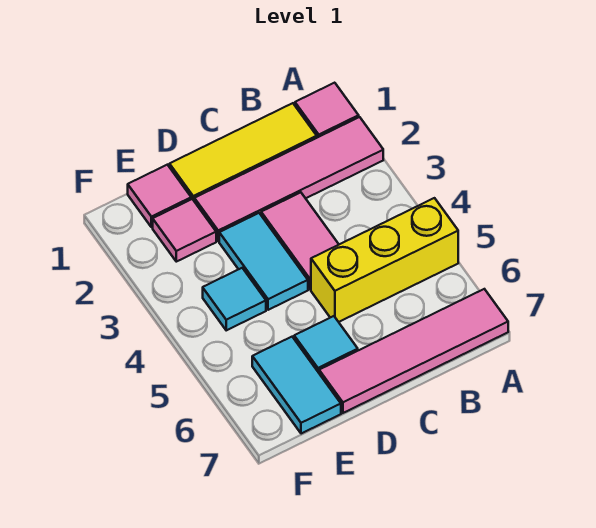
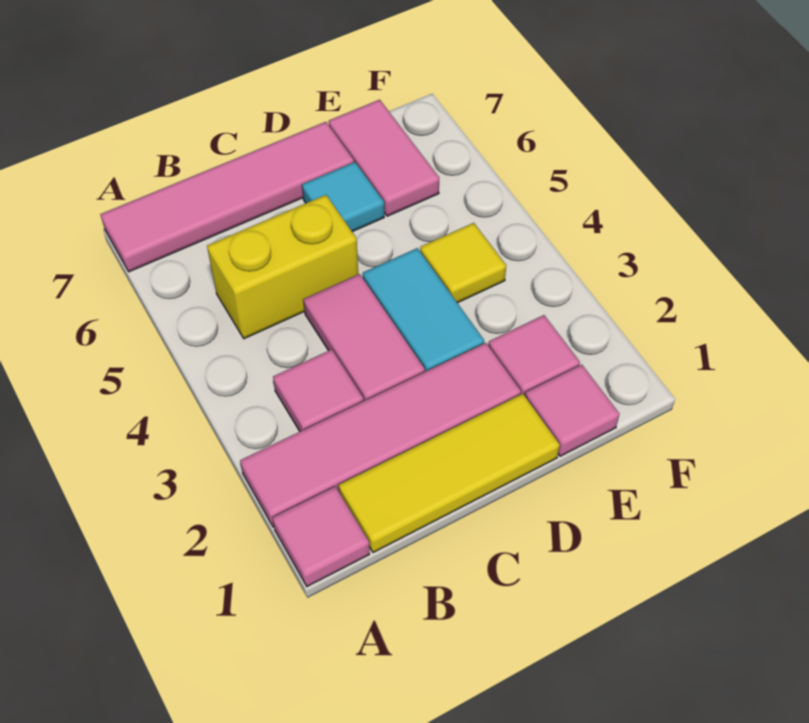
yellow brick A5:C5 level 1 -> yellow brick B5:C5 level 1
none -> pink tile B3 level 1
cyan tile E4 level 1 -> yellow tile E4 level 1
cyan tile E6:E7 level 1 -> pink tile E6:E7 level 1

